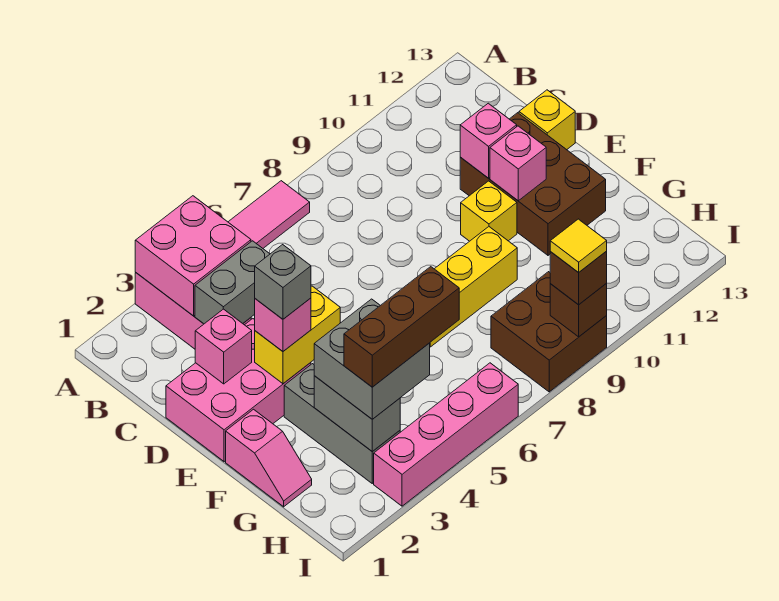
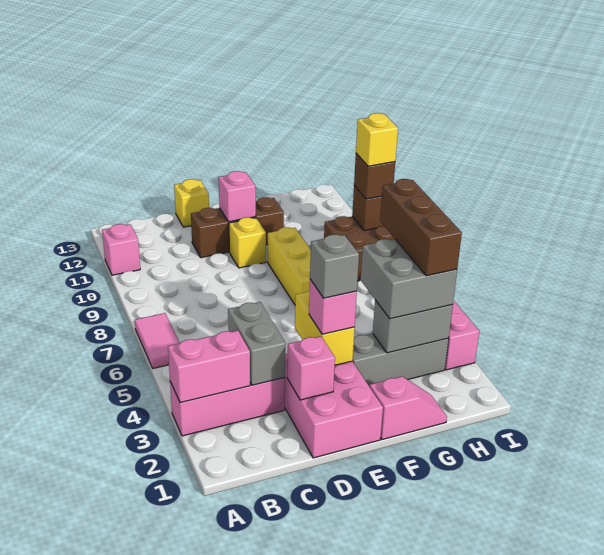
pink brick A3:B4 level 2 -> pink brick A3:B3 level 2
brown brick D11:F12 level 1 -> brown brick D11:F11 level 1
pink brick D11 level 2 -> pink brick A11 level 1
yellow tile I9 level 4 -> yellow brick I9 level 4

